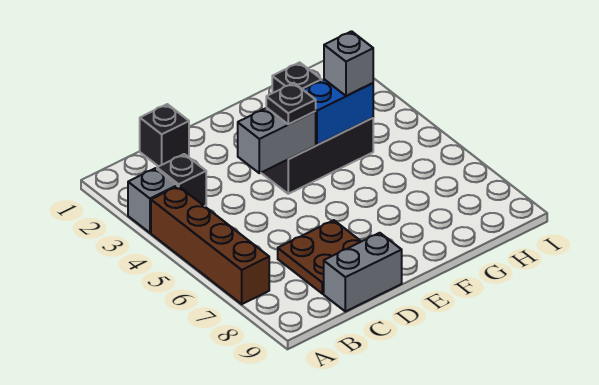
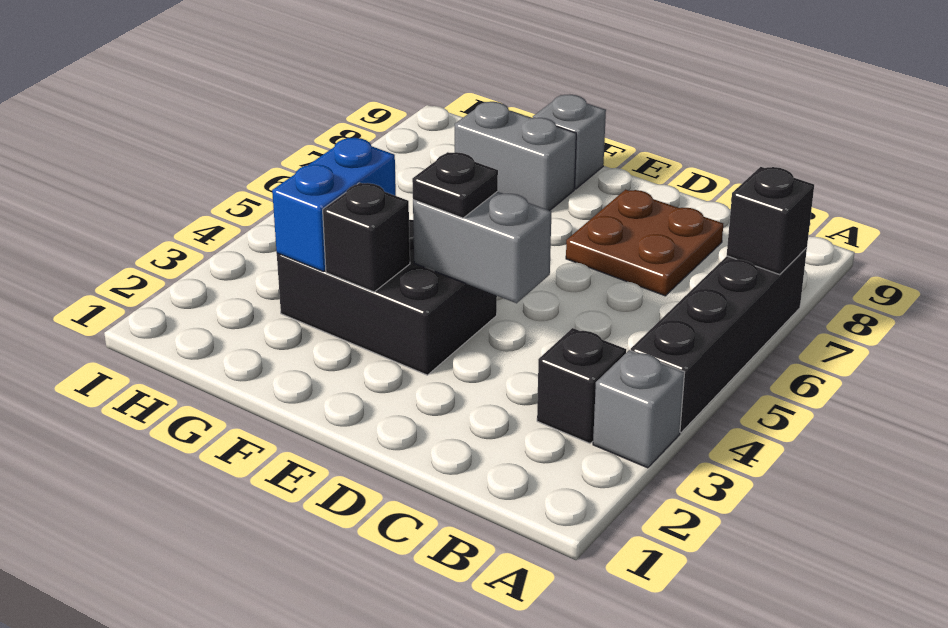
brown brick A4:A7 level 1 -> black brick A4:A7 level 1
black brick C1 level 1 -> black brick A7 level 2
grey brick C9:D9 level 1 -> grey brick F8:G8 level 1
blue brick F4:G4 level 2 -> blue brick G3:G4 level 2
grey brick G4 level 3 -> grey brick F9 level 1

